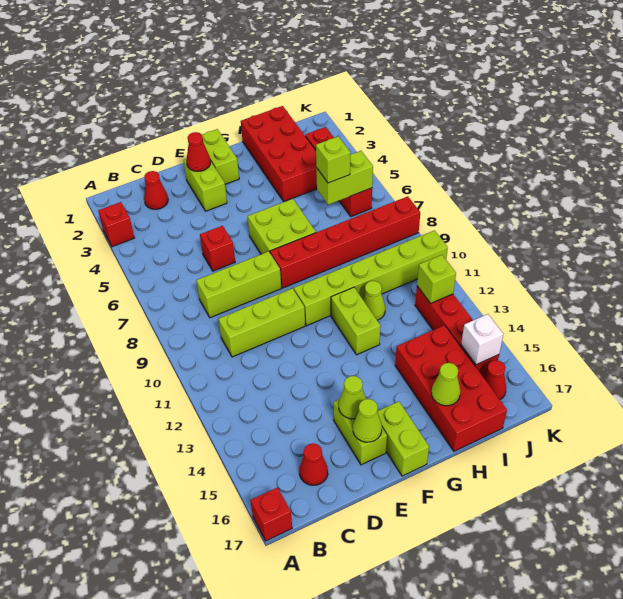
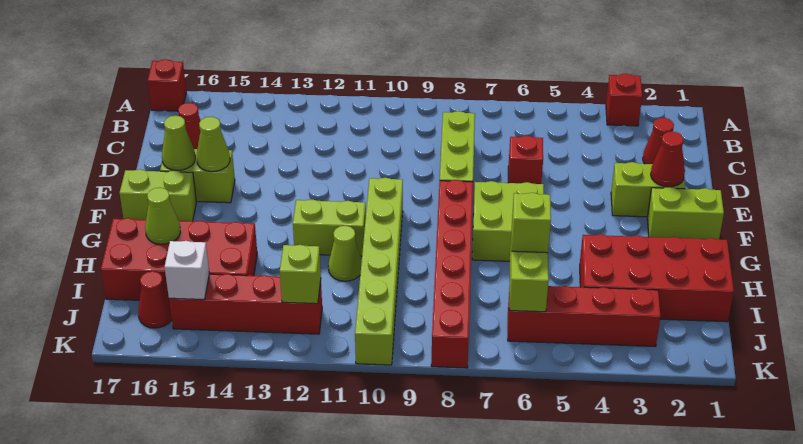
lime brick C10:E10 level 1 -> none

